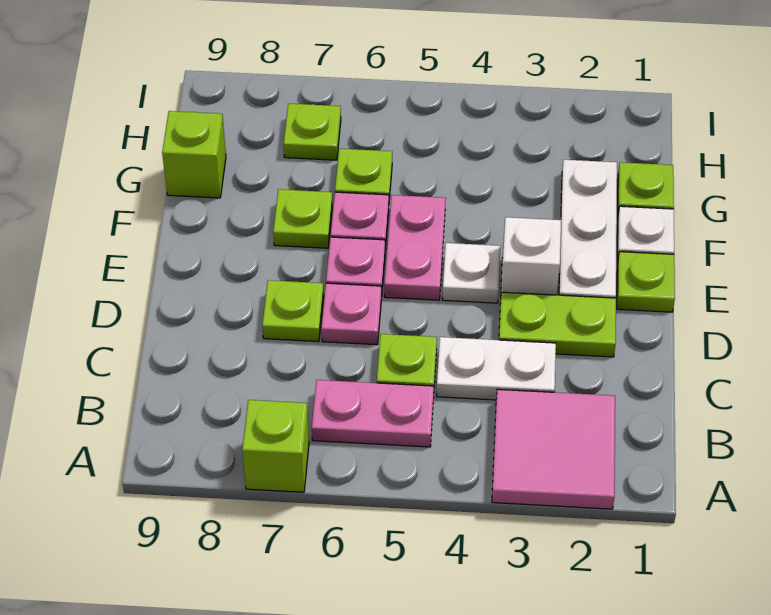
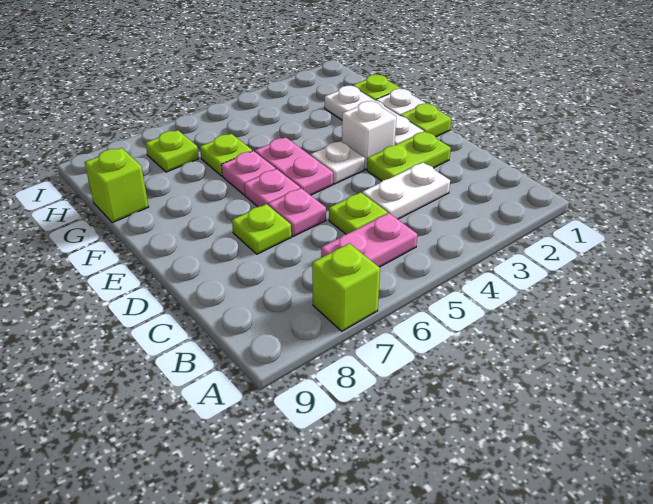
pink tile A2:B3 level 1 -> none
lime plate F7 level 1 -> none

